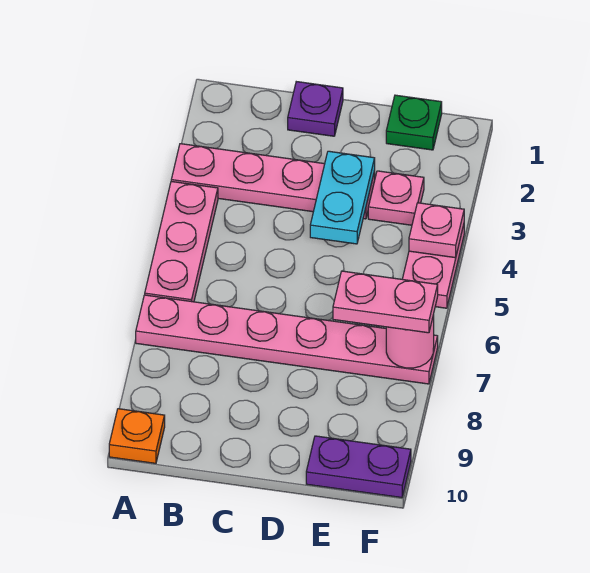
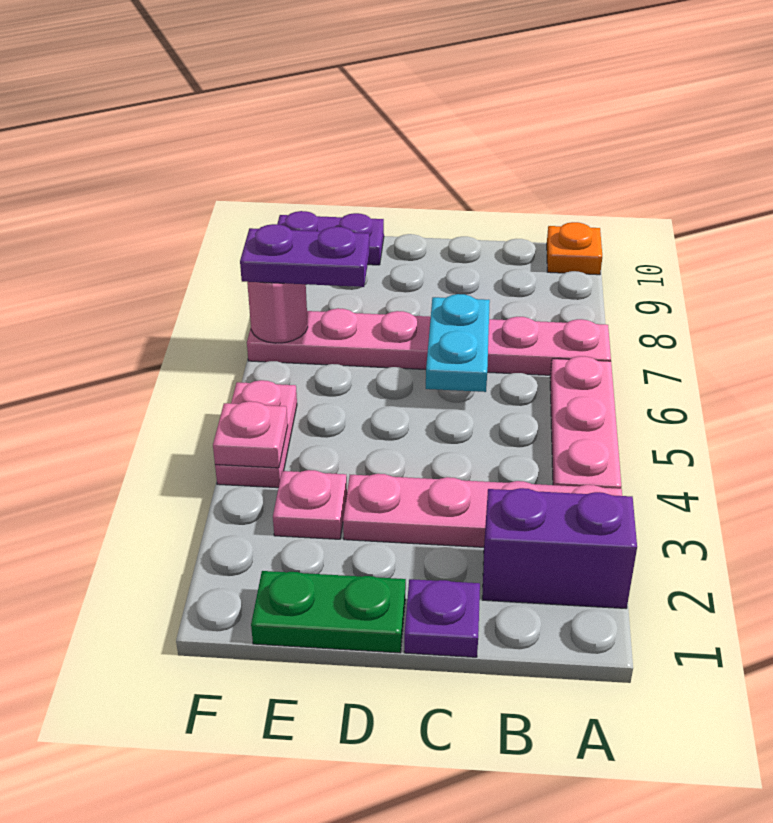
none -> purple brick A2:B2 level 1
cyan plate D3:D4 level 2 -> cyan plate C6:C7 level 2
green plate E1 level 1 -> green plate D1:E1 level 1
pink plate E7:F7 level 3 -> purple plate E7:F7 level 3

